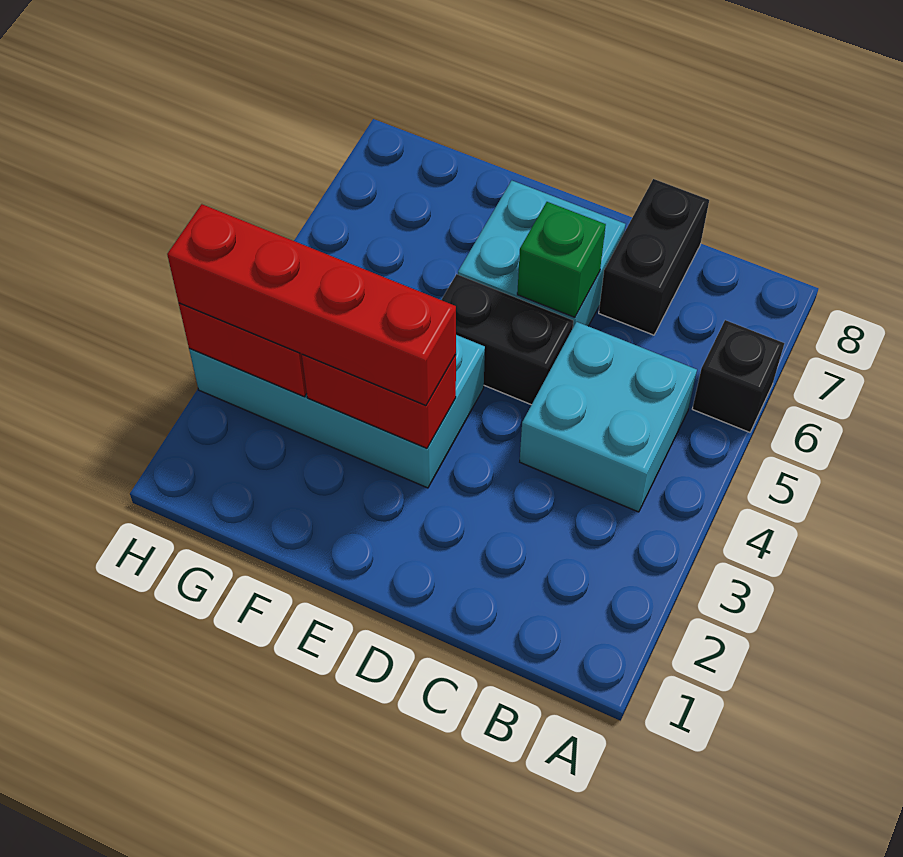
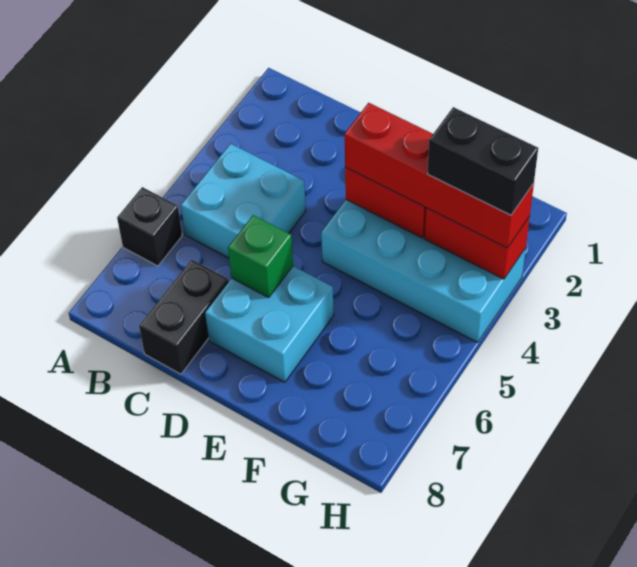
black brick D5:E5 level 1 -> black brick G3:H3 level 4

